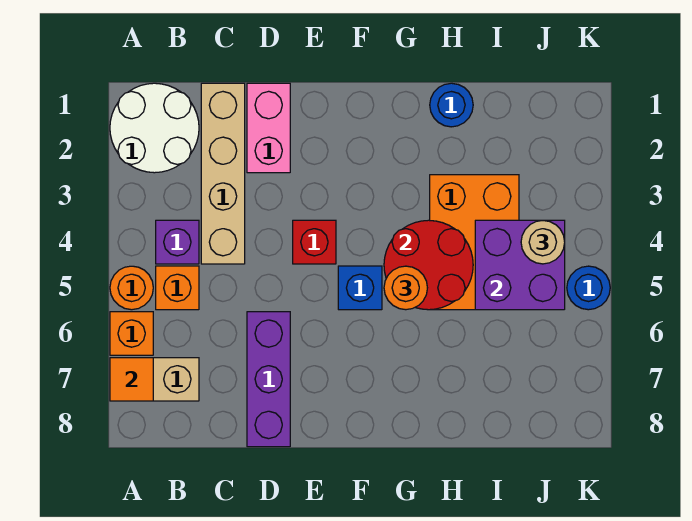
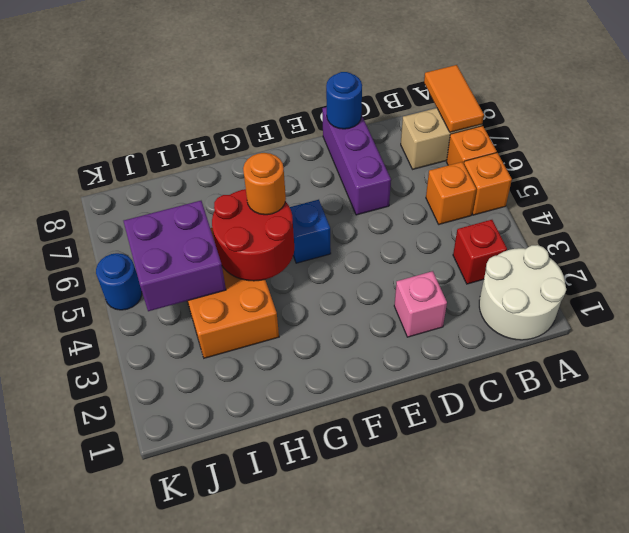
orange round brick A5 level 1 -> orange brick A5 level 1
orange tile A7 level 2 -> orange tile A7:A8 level 2
purple brick B4 level 1 -> none
tan brick C1:C4 level 1 -> none
pink brick D1:D2 level 1 -> pink brick D2 level 1
red brick E4 level 1 -> red brick B3 level 1
blue round brick H1 level 1 -> blue round brick D8 level 2
tan round brick J4 level 3 -> none

